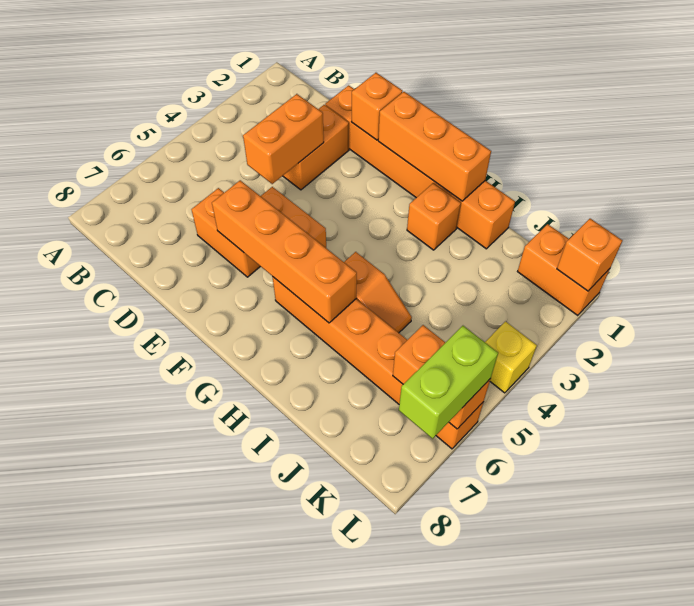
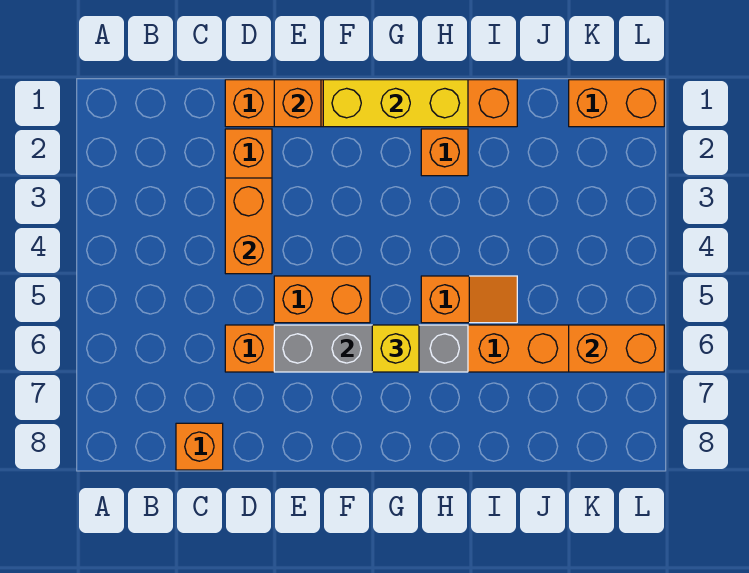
orange brick E6:H6 level 2 -> grey brick E6:H6 level 2
orange brick F1:H1 level 2 -> yellow brick F1:H1 level 2
orange brick L1 level 2 -> orange brick C8 level 1
yellow brick L4 level 1 -> yellow brick G6 level 3
lime brick L6:L7 level 3 -> none

